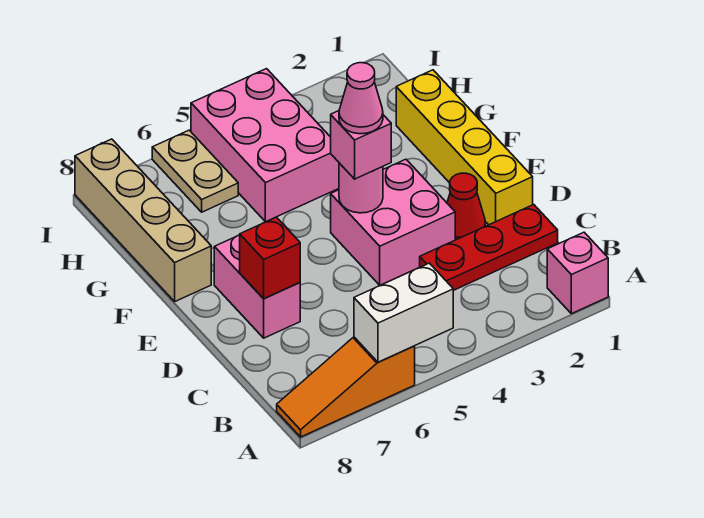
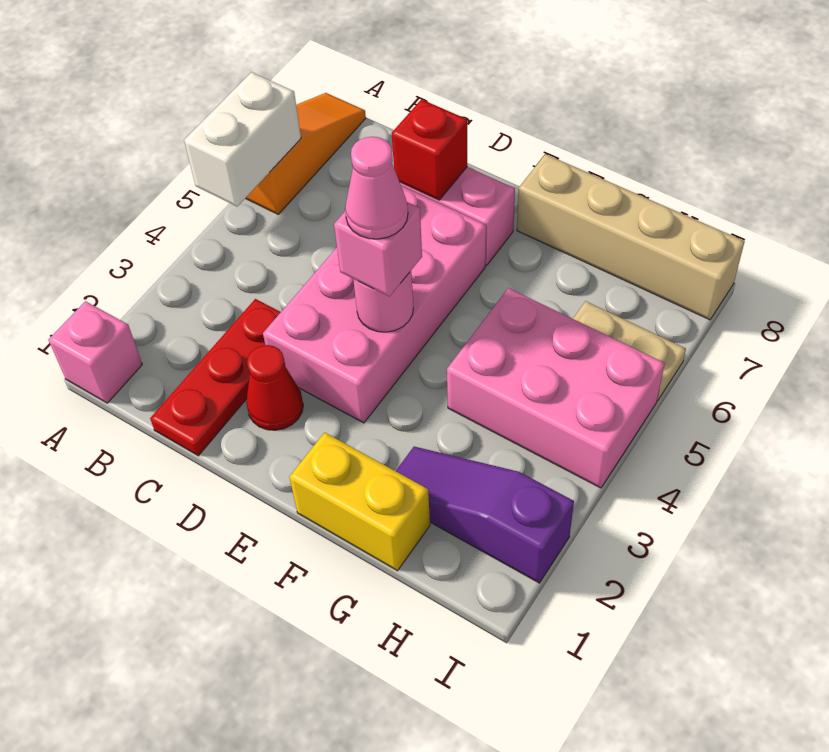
yellow brick D1:G1 level 1 -> yellow brick F1:G1 level 1
pink brick D3:E4 level 1 -> pink brick D3:E6 level 1
none -> purple slope G2:I2 level 1 top I

